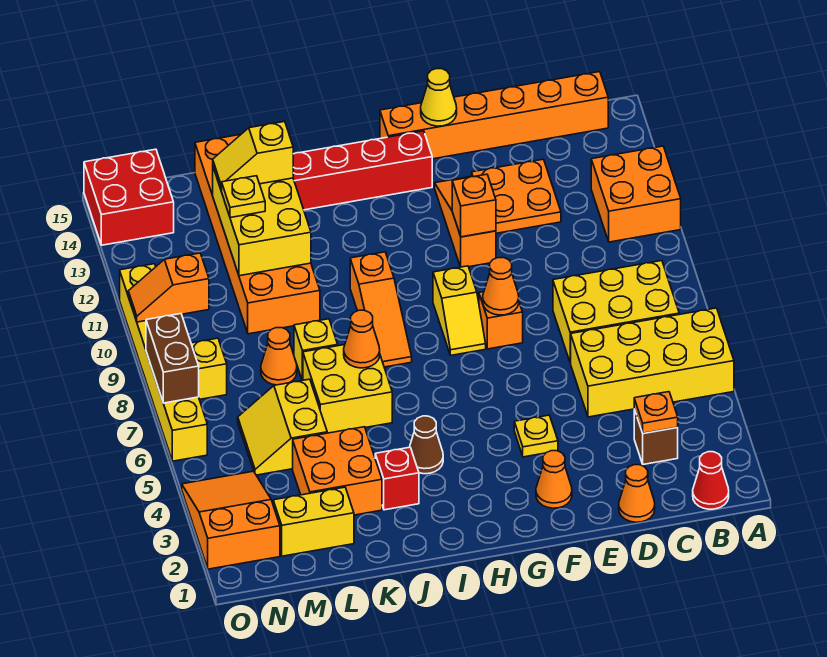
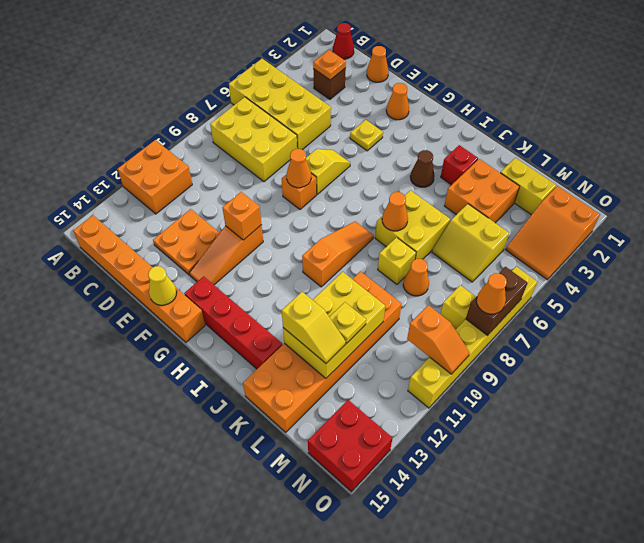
yellow slope G8:G9 level 1 top 9 -> yellow slope F6:F7 level 1 top 7
yellow slope L5:M6 level 1 top L -> yellow slope L5:M6 level 1 top 5
none -> orange cone O8 level 3

